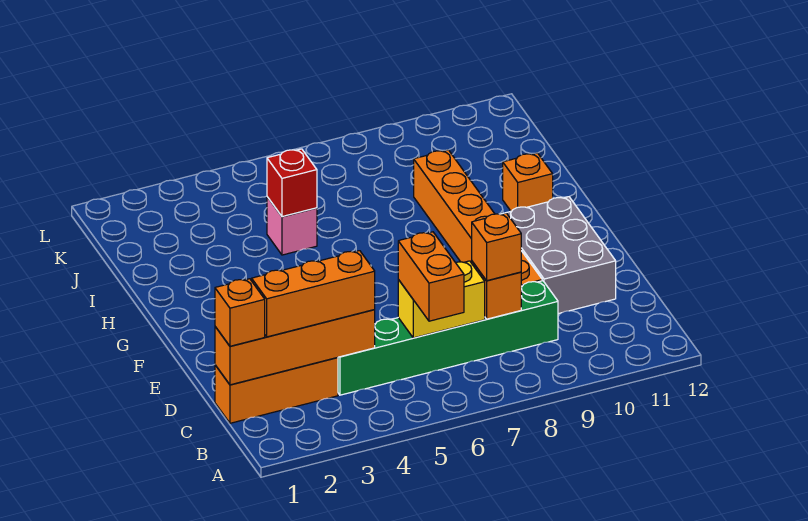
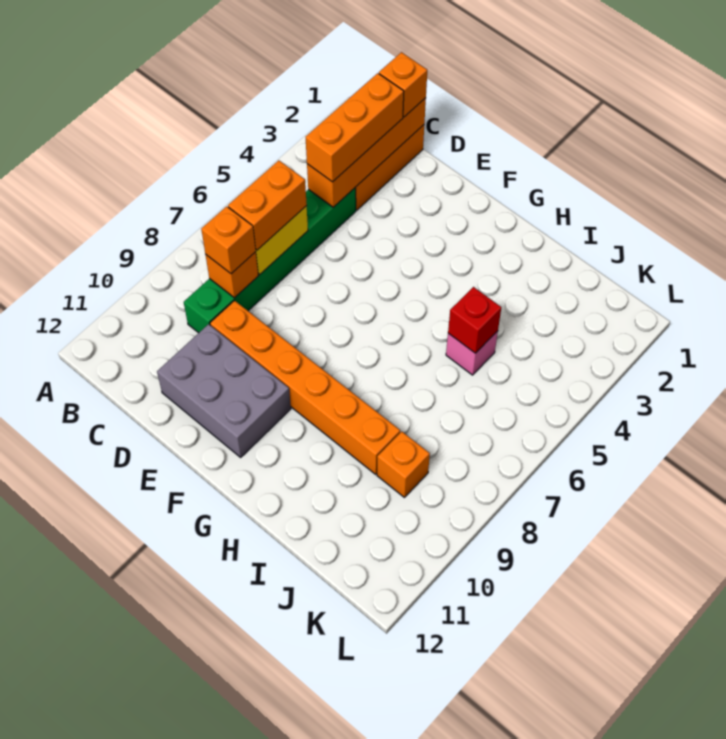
orange brick B6:C6 level 3 -> orange brick C6:C7 level 3
orange brick H11 level 1 -> orange brick J9 level 1

